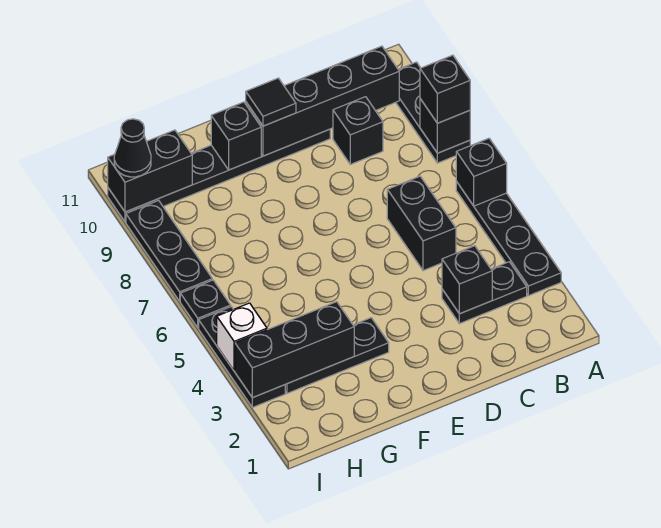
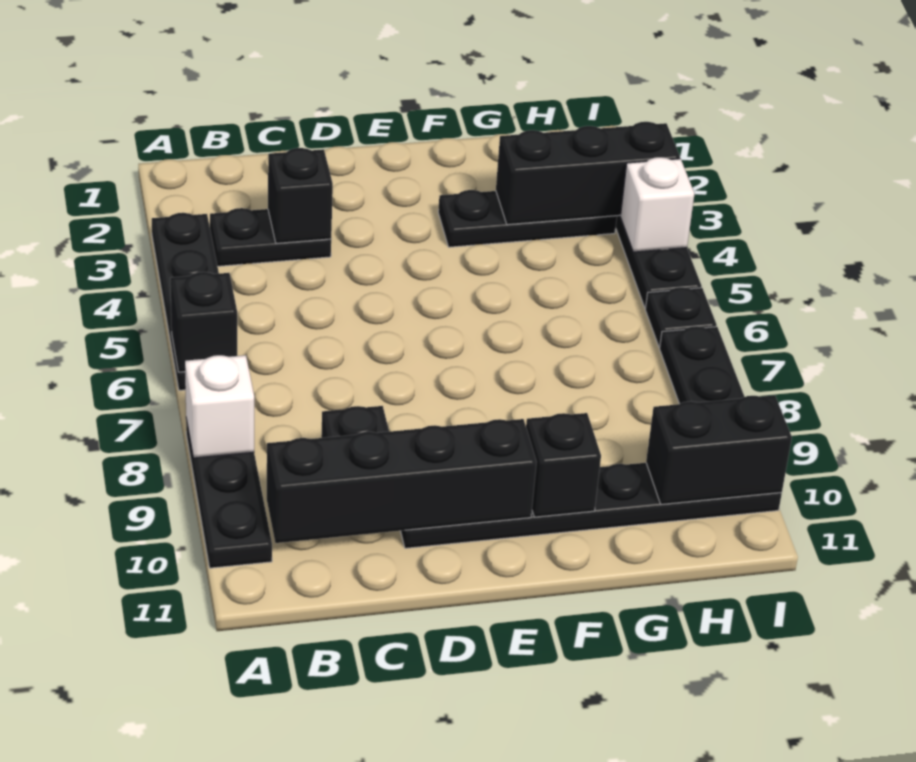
black brick A8 level 2 -> white brick A8 level 2
black brick A8 level 3 -> none
black brick C5:C6 level 1 -> none
black tile E10 level 3 -> none
black cone I10 level 3 -> none

